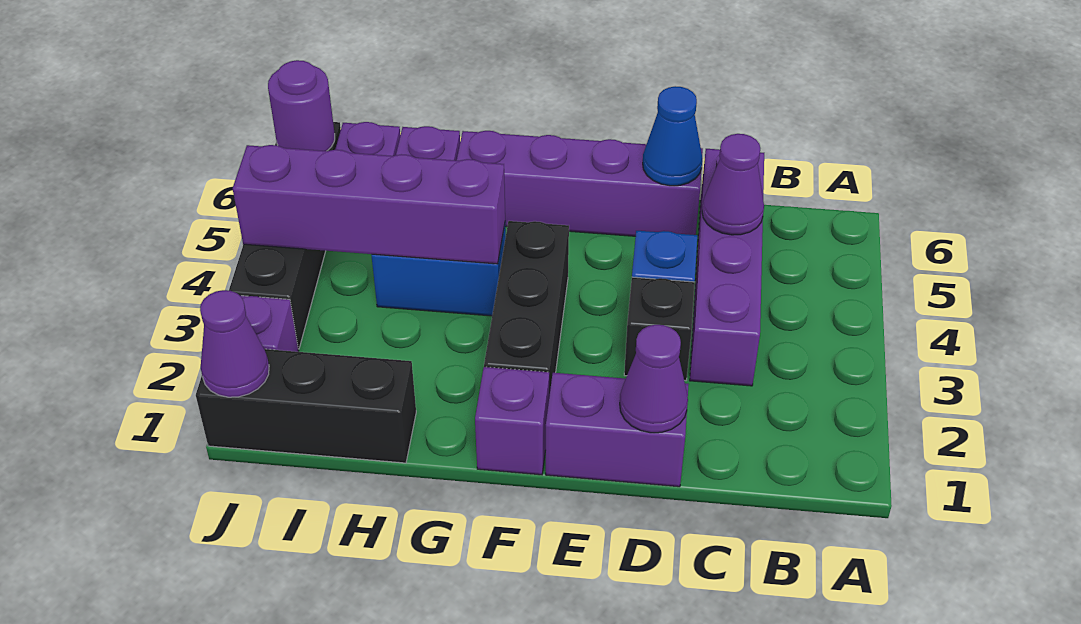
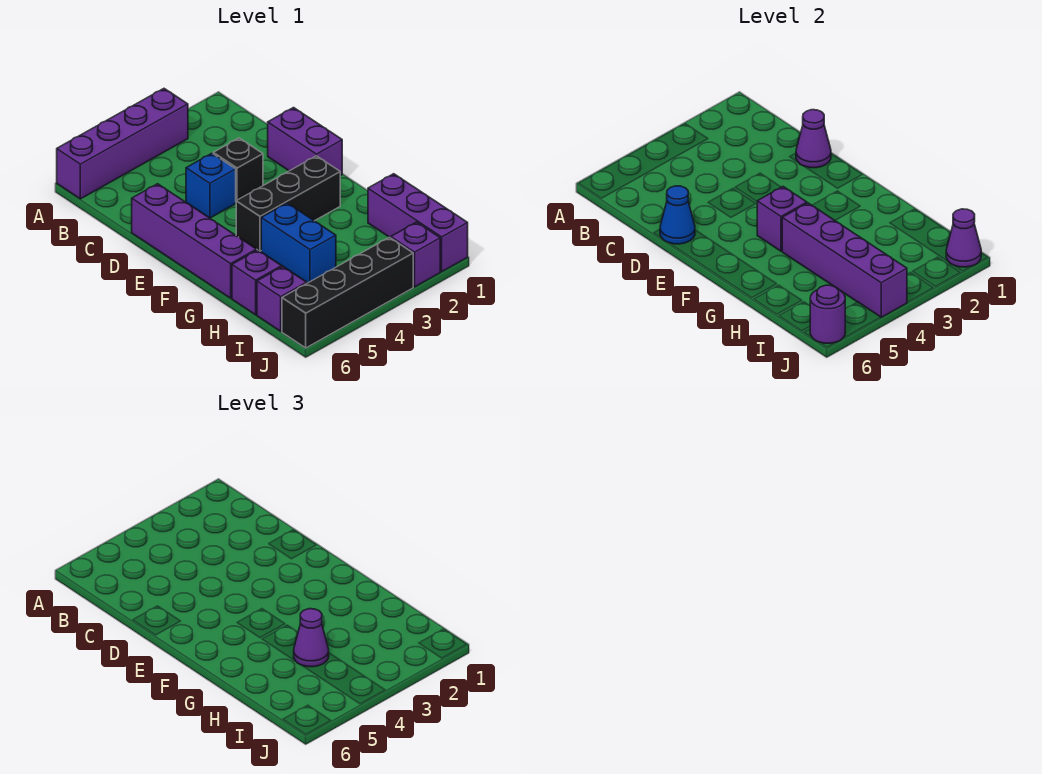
purple brick C3:C6 level 1 -> purple brick A3:A6 level 1
purple cone C5 level 2 -> purple cone H4 level 3
purple brick F1 level 1 -> purple brick F4 level 2
black brick H1:J1 level 1 -> purple brick H1:J1 level 1

